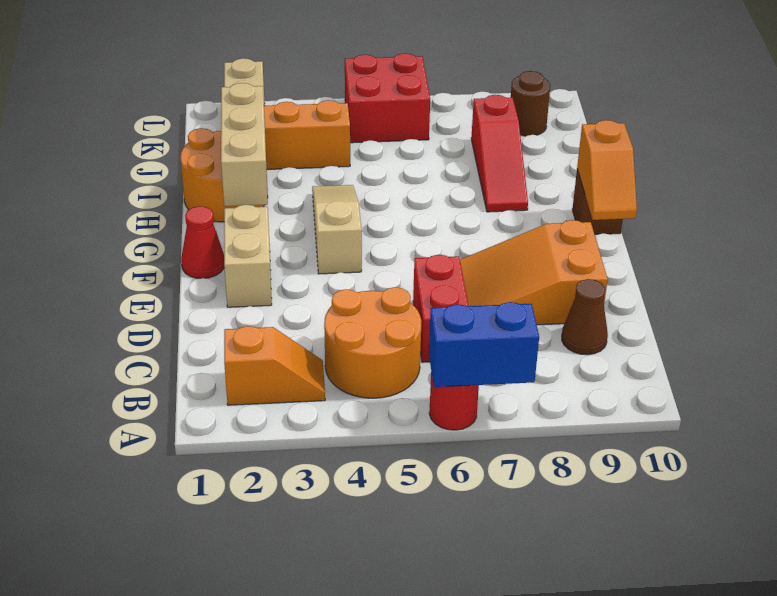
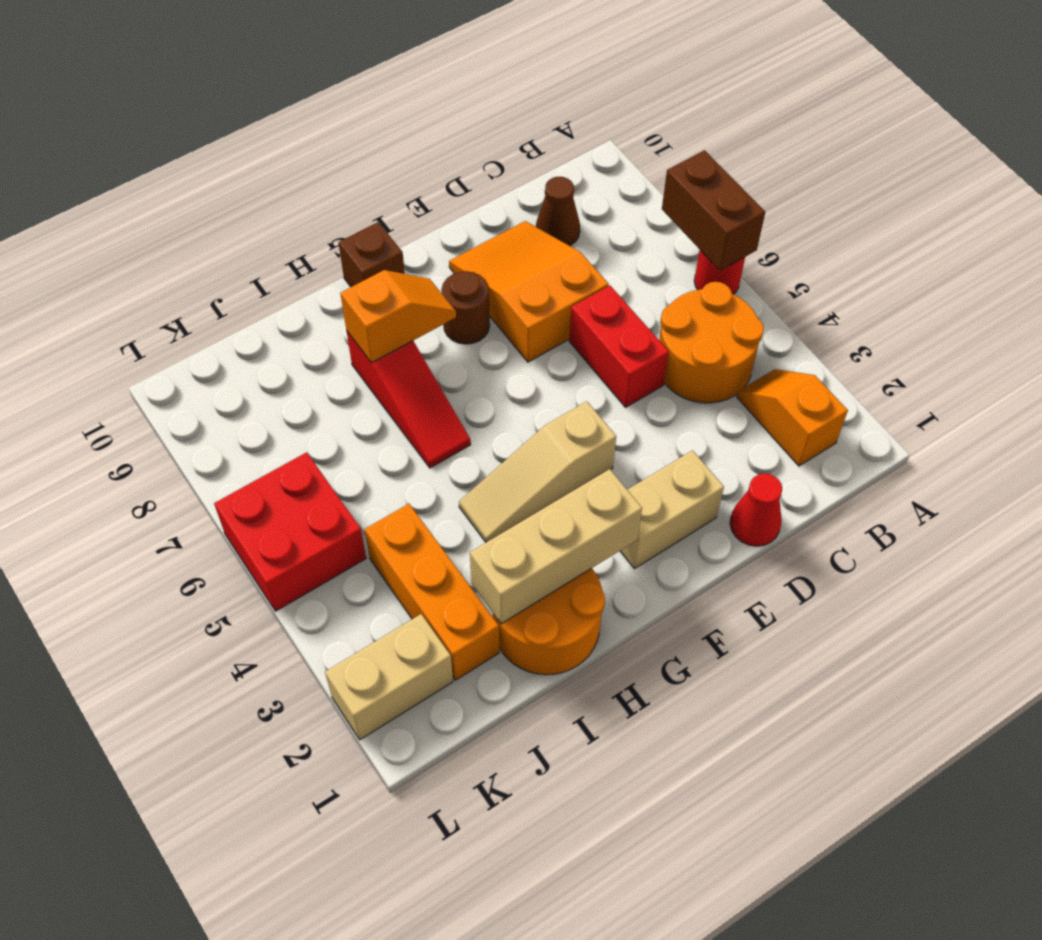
blue brick A6:A7 level 2 -> brown brick A6:A7 level 2
red brick C6:D6 level 1 -> red brick D5:D6 level 1
orange slope D7:E9 level 1 top 9 -> orange slope D7:E9 level 1 top 7
red cone F1 level 1 -> red cone D1 level 1
orange slope F10:G10 level 2 top G -> orange slope G8:H8 level 2 top H
red slope H8:J8 level 1 top J -> red slope H6:H8 level 1 top 8
brown round brick K9 level 1 -> brown round brick F8 level 1

